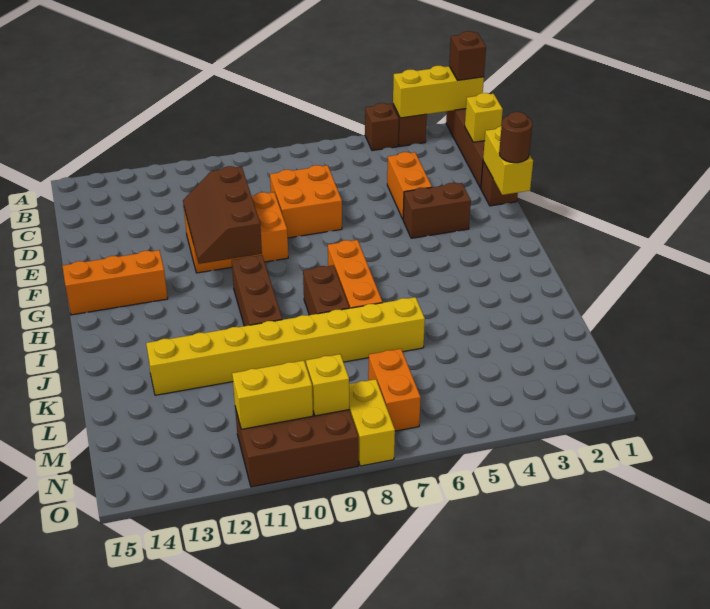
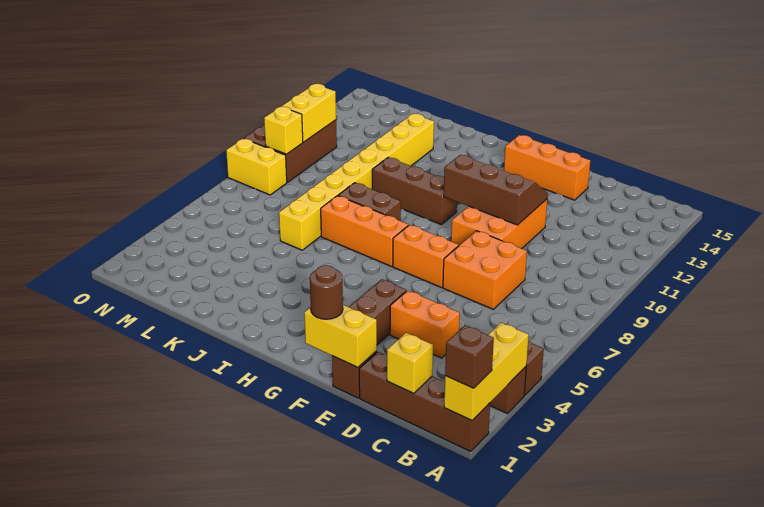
orange brick G13:G15 level 1 -> orange brick E14:G14 level 1
orange brick M7:N7 level 1 -> orange brick F7:G7 level 1

